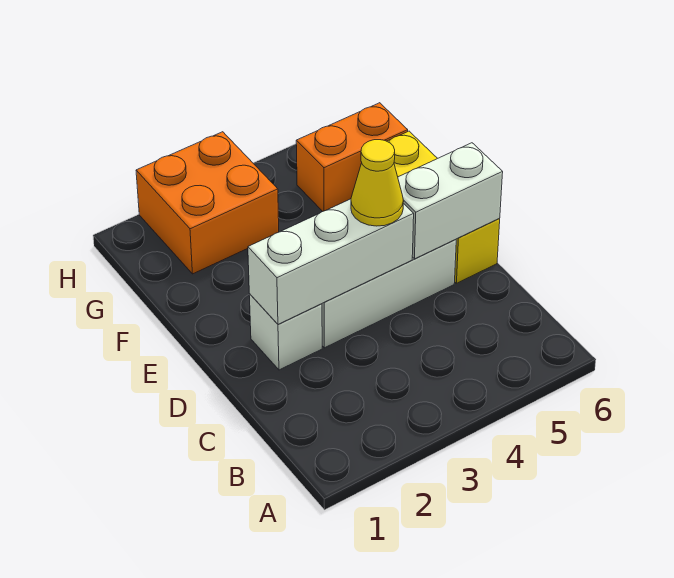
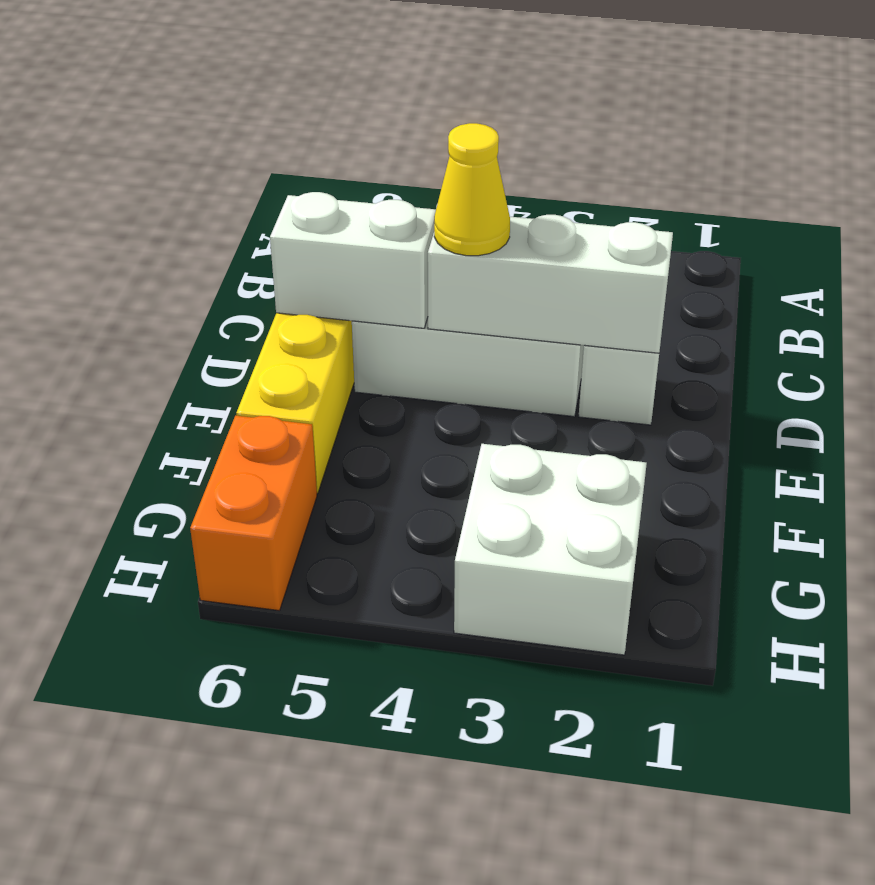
orange brick G2:H3 level 1 -> white brick G2:H3 level 1
orange brick G5:G6 level 1 -> orange brick G6:H6 level 1

